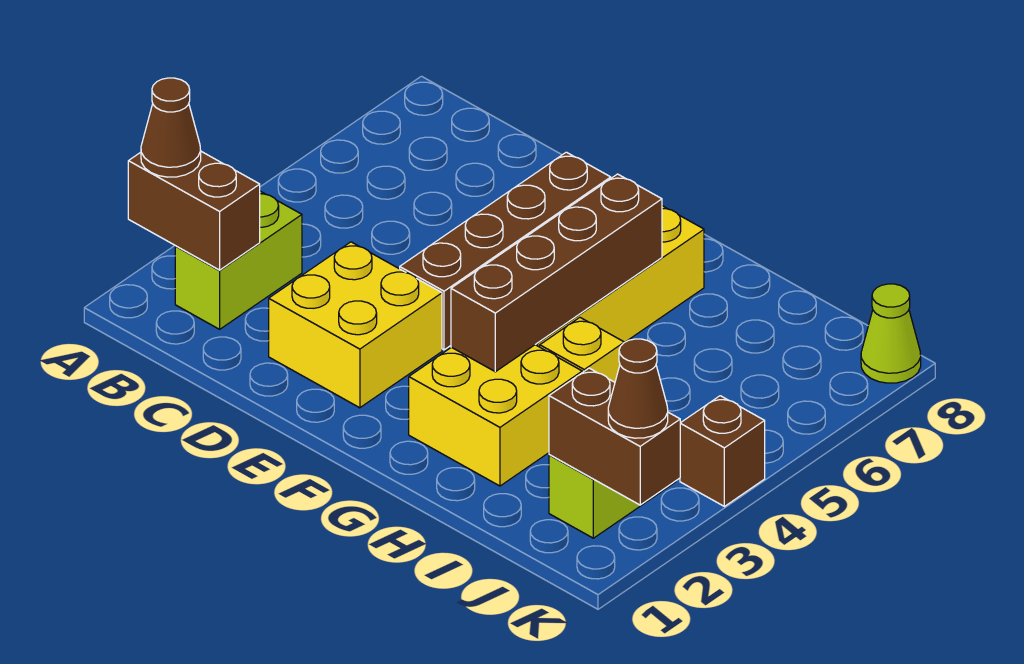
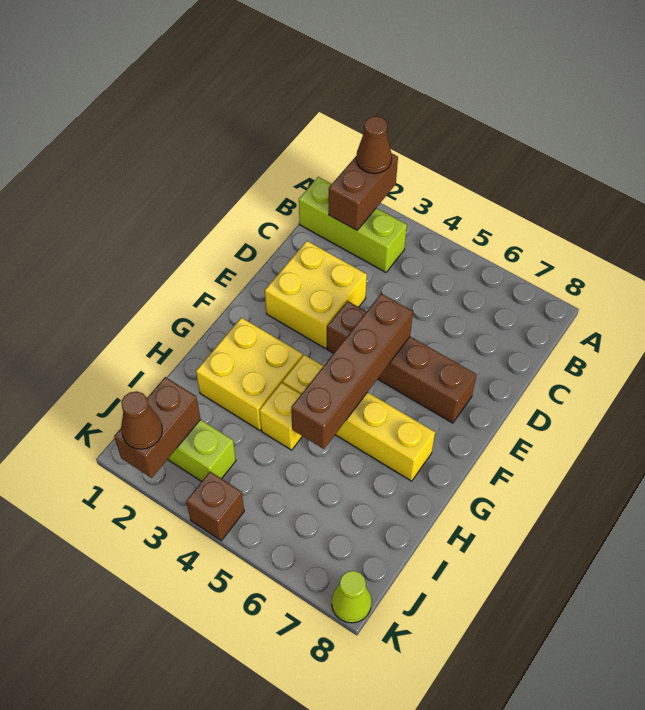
lime brick B2:B3 level 1 -> lime brick B1:B3 level 1
brown brick G3:G6 level 2 -> brown brick E5:H5 level 2

